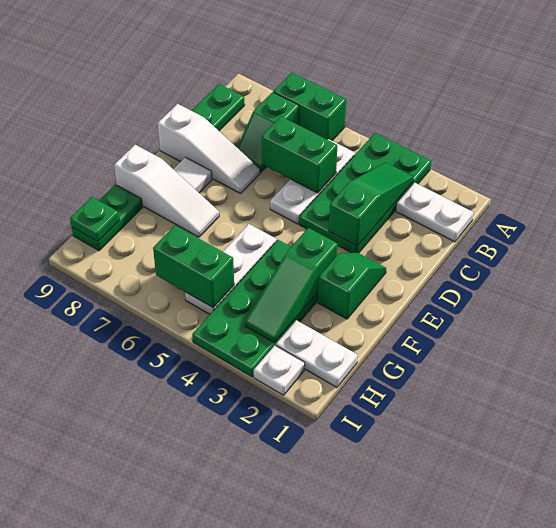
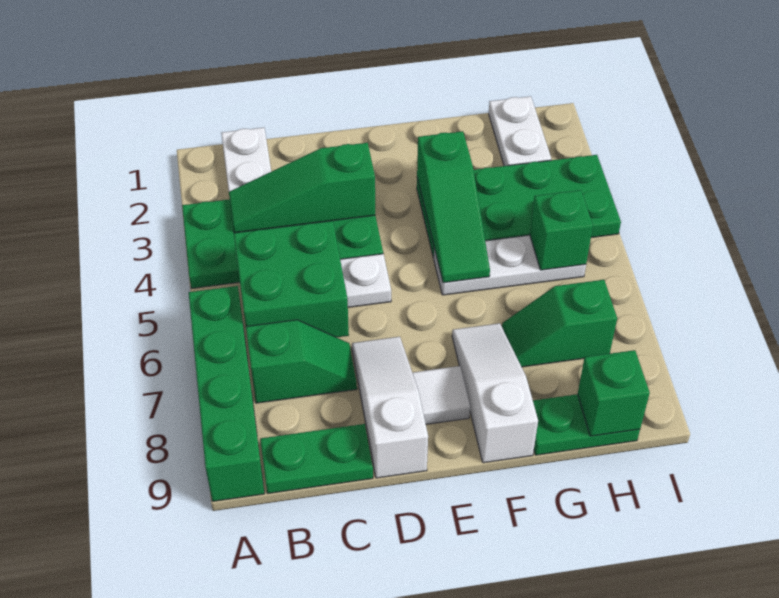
green brick A6:A7 level 1 -> green brick A6:A9 level 1
green brick C5:C6 level 2 -> green brick B5:C6 level 2
green slope E2:F2 level 1 top F -> green slope G7:H7 level 1 top H
green slope F3:H3 level 2 top F -> green slope F3:F5 level 2 top 3
green brick H5:H6 level 2 -> green brick H5 level 2
green plate H9 level 2 -> green brick H9 level 2
white plate I2 level 1 -> none

